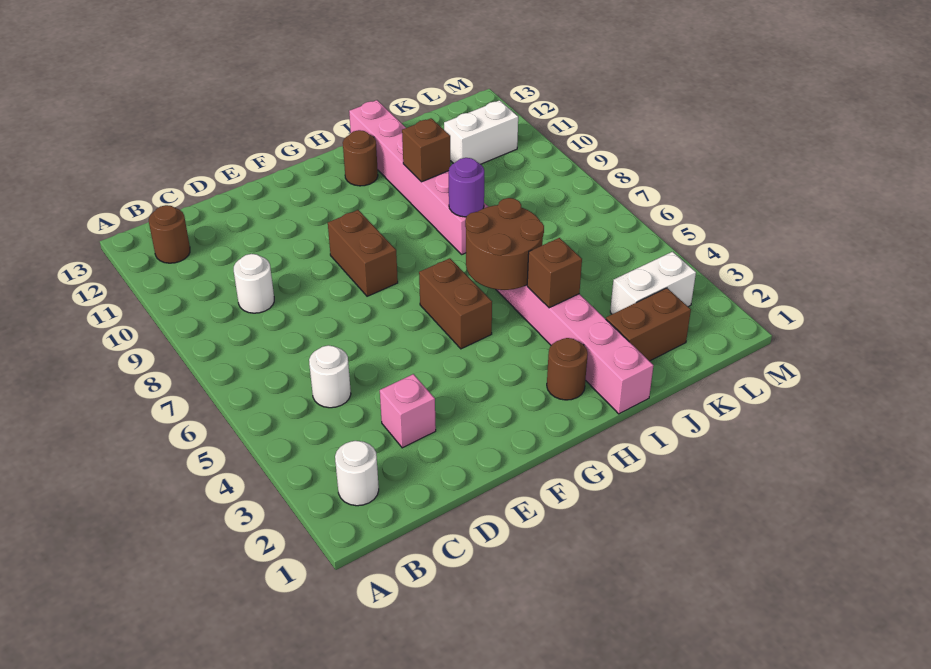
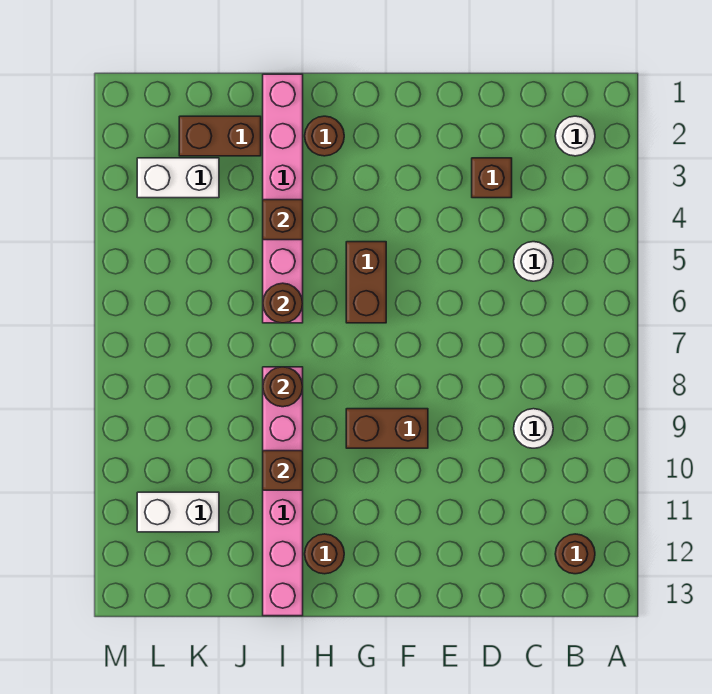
pink brick D3 level 1 -> brown brick D3 level 1
brown brick F8:F9 level 1 -> brown brick F9:G9 level 1
brown round brick H5:I6 level 2 -> brown round brick I6 level 2
purple round brick I8 level 2 -> brown round brick I8 level 2

